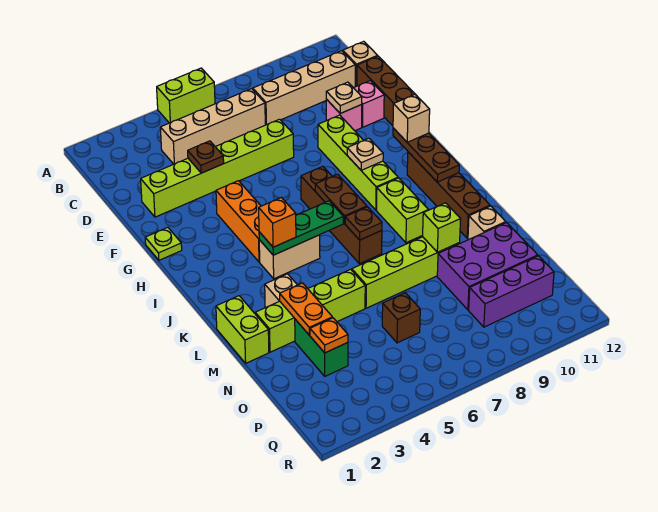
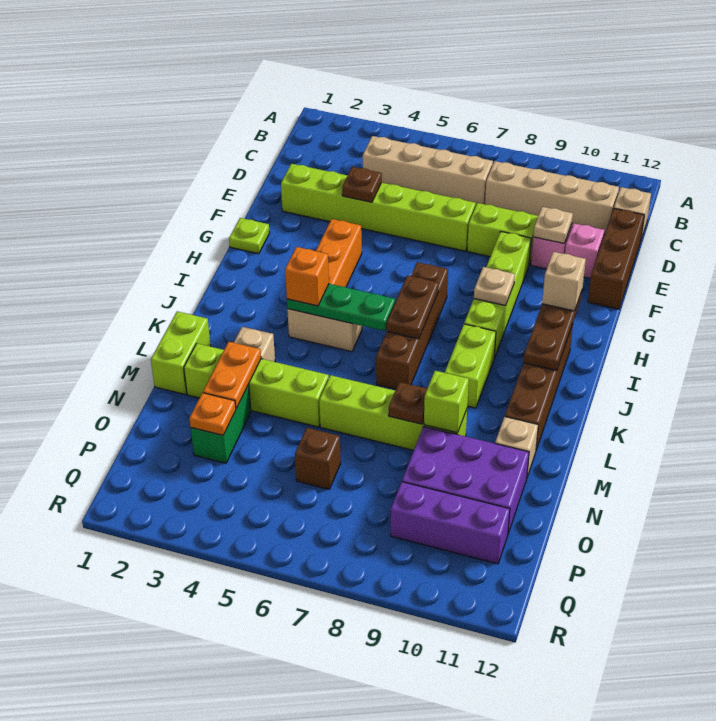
lime brick A5:A6 level 1 -> lime brick E8:E9 level 1
brown plate K7 level 2 -> brown plate M8 level 2

